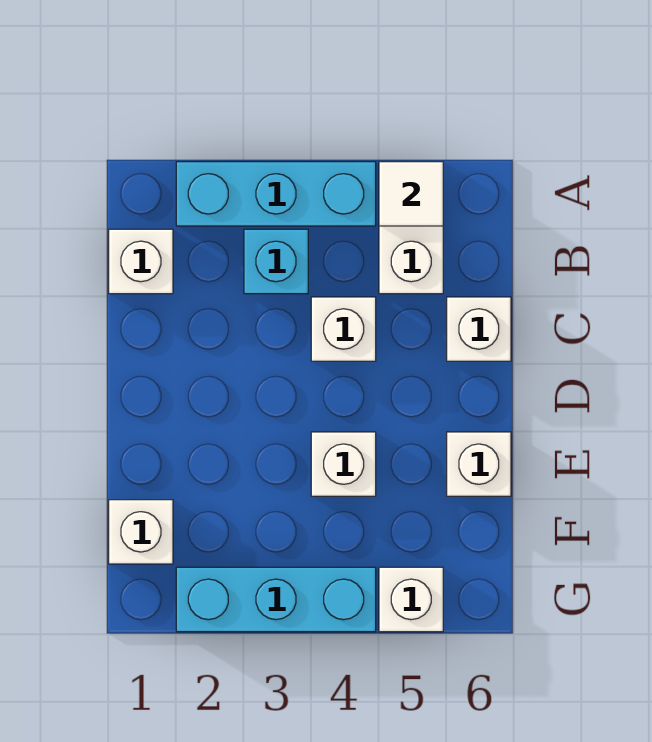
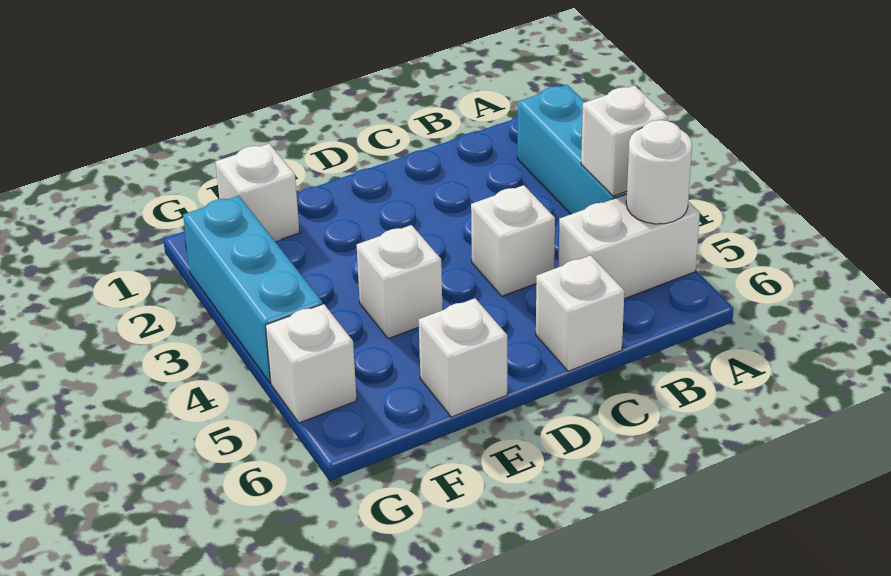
white tile A5 level 2 -> white round brick A5 level 2
white brick B1 level 1 -> white brick A4 level 2
cyan brick B3 level 1 -> none

